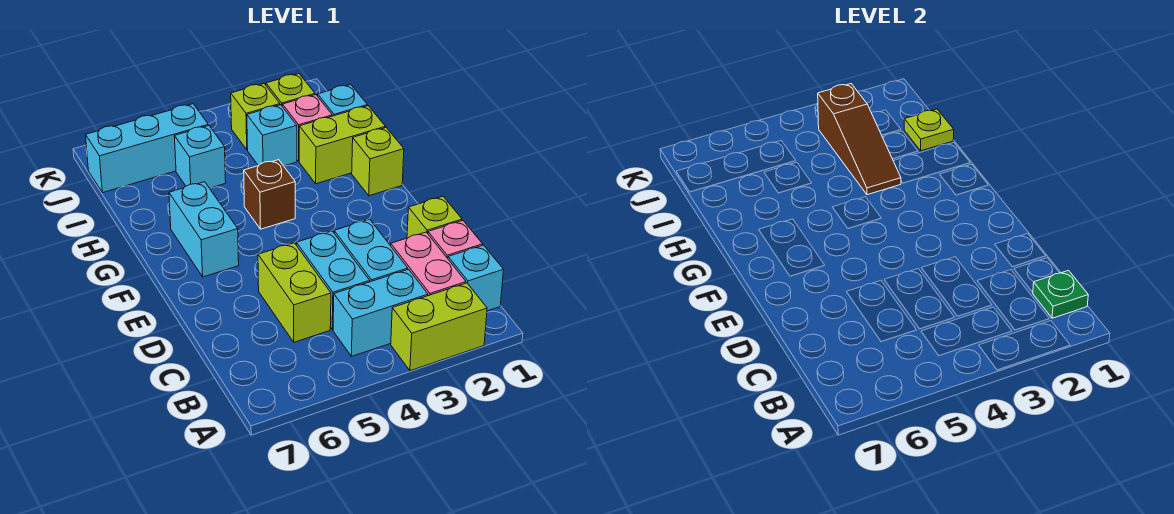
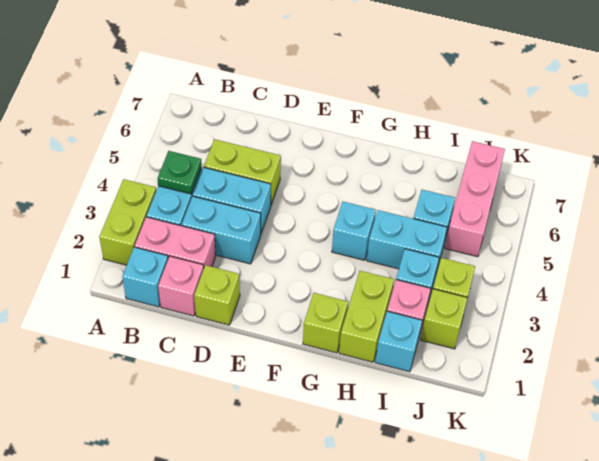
green plate B1 level 2 -> green plate B4 level 2
cyan brick F6:G6 level 1 -> cyan brick H4:I4 level 1
brown brick G4 level 1 -> cyan brick G4 level 1
brown slope H3:J3 level 2 top J -> none
lime plate I1 level 2 -> none
cyan brick J5:J7 level 1 -> pink brick J5:J7 level 1

